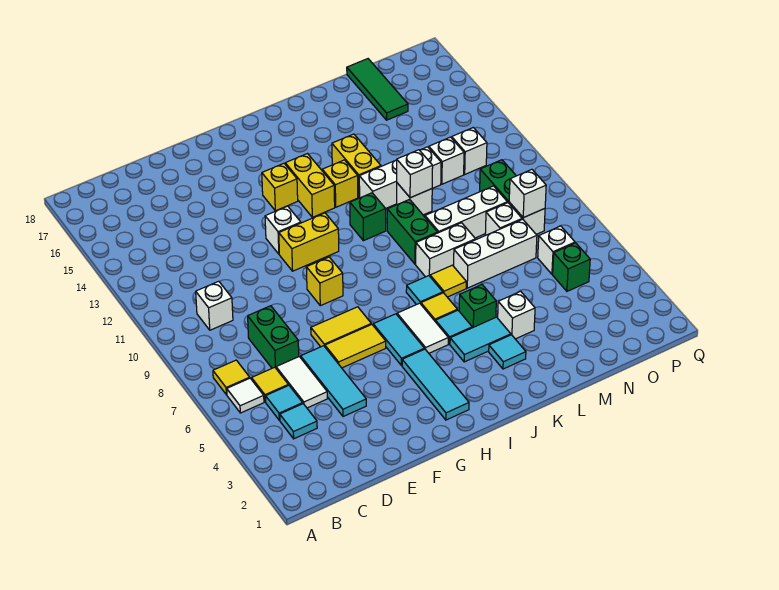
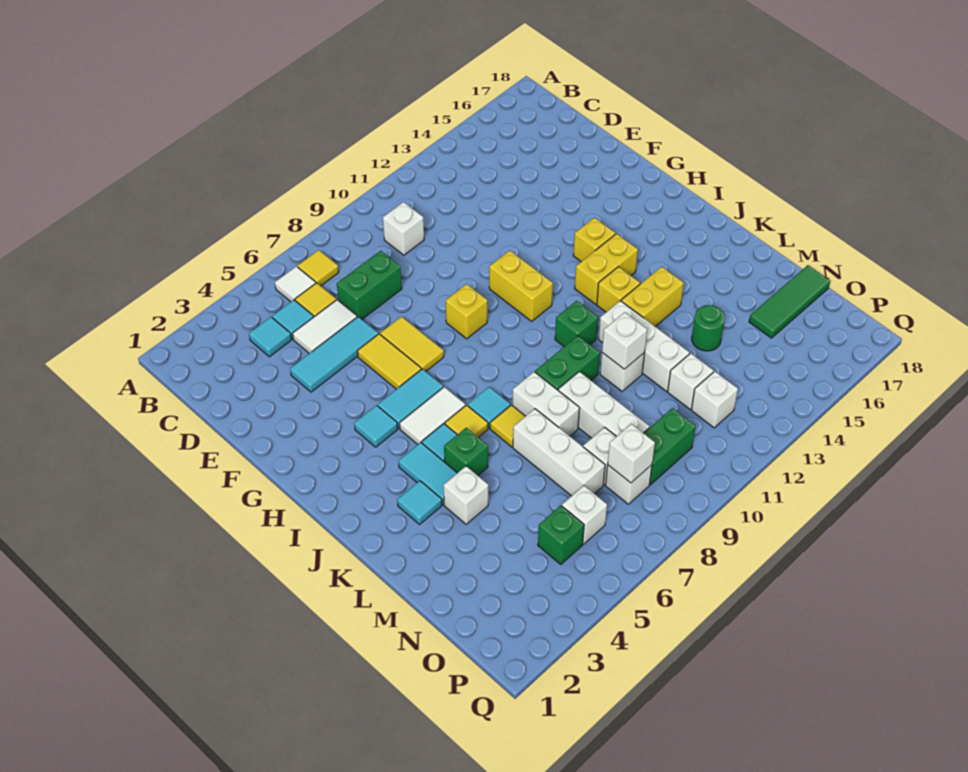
white brick G12 level 1 -> none
cyan tile H2:H4 level 1 -> cyan tile H4 level 1
none -> green round brick M14 level 1

